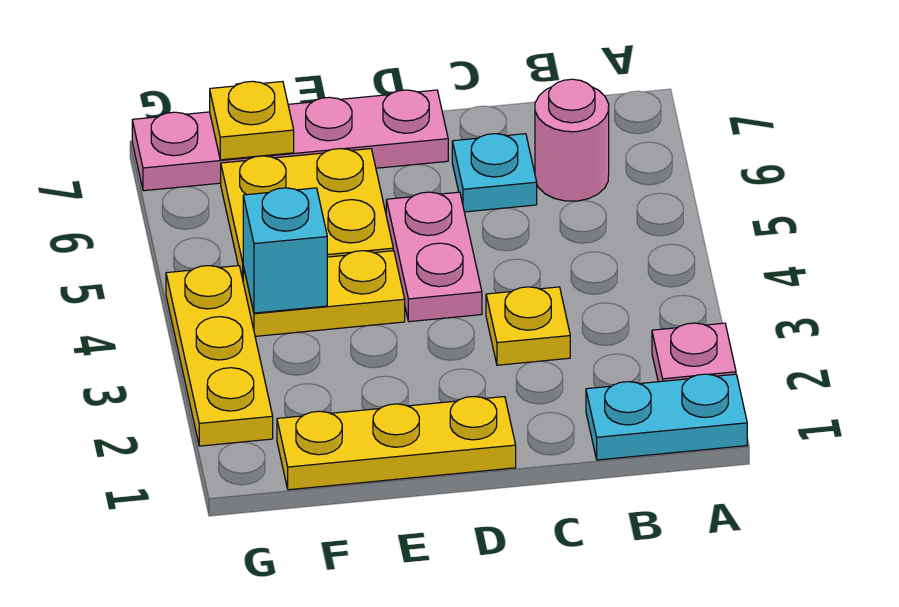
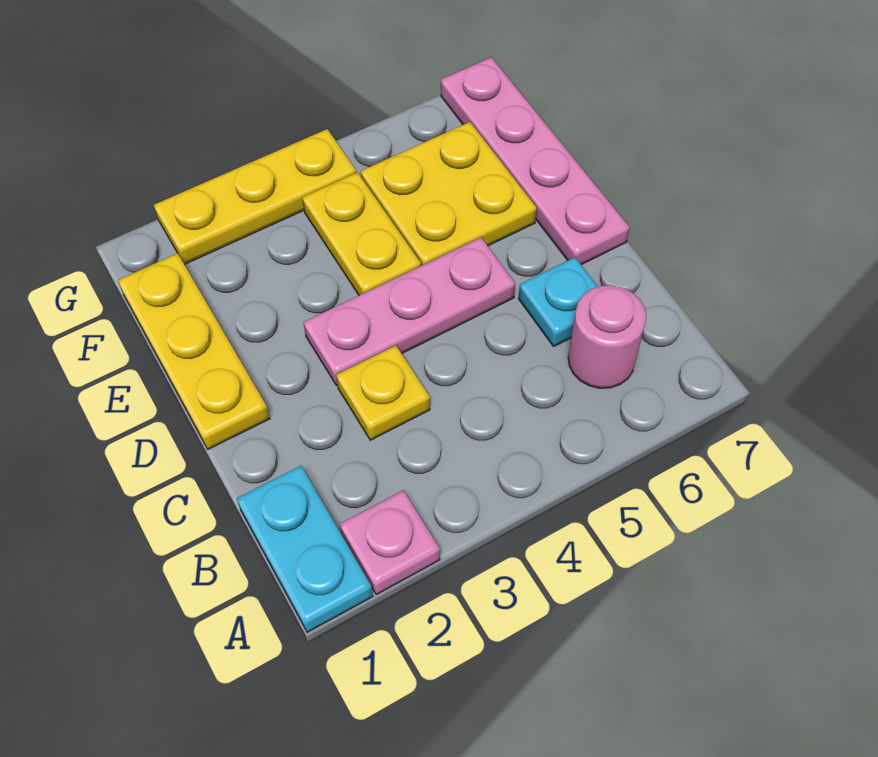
pink plate D4:D5 level 1 -> pink plate D3:D5 level 1
cyan brick F4 level 2 -> none
yellow plate F7 level 2 -> none

